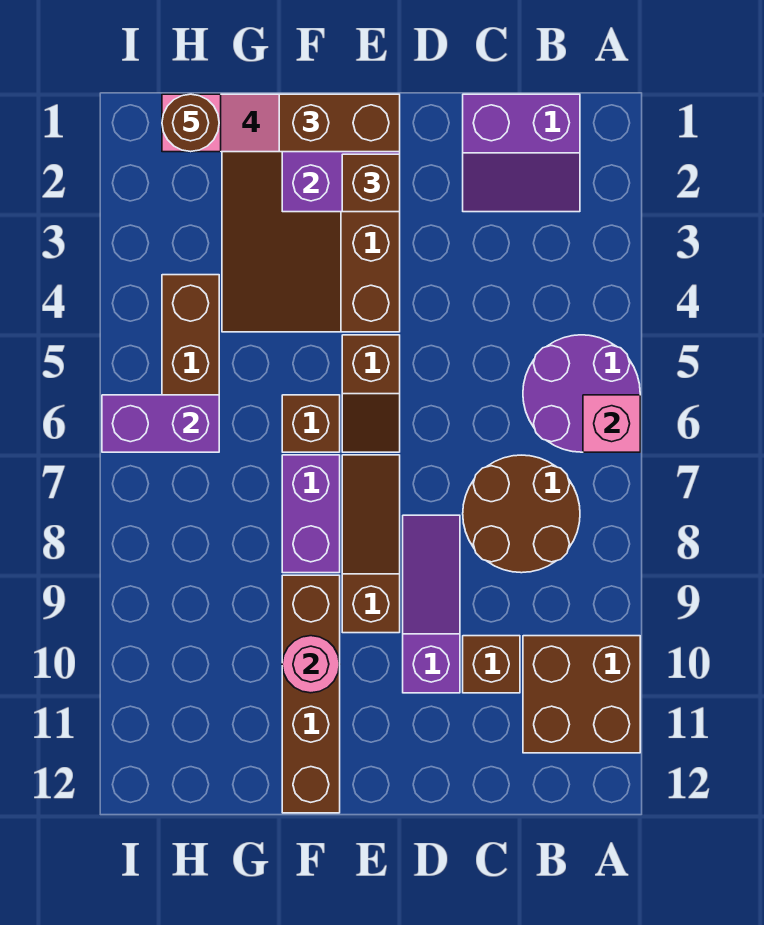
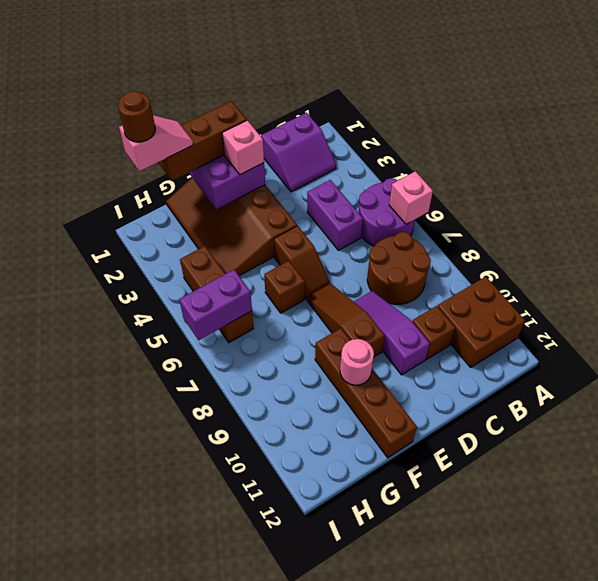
brown brick E2 level 3 -> pink brick E2 level 3
purple brick F7:F8 level 1 -> purple brick C4:C5 level 1

